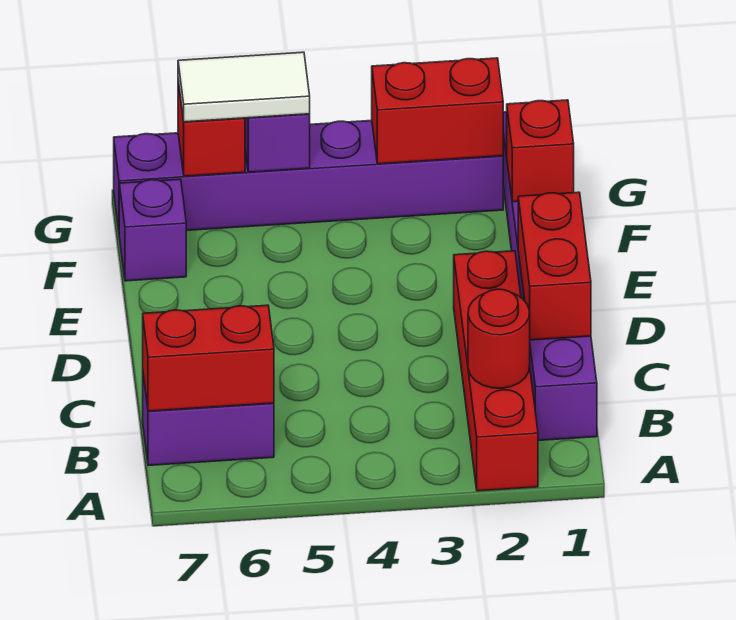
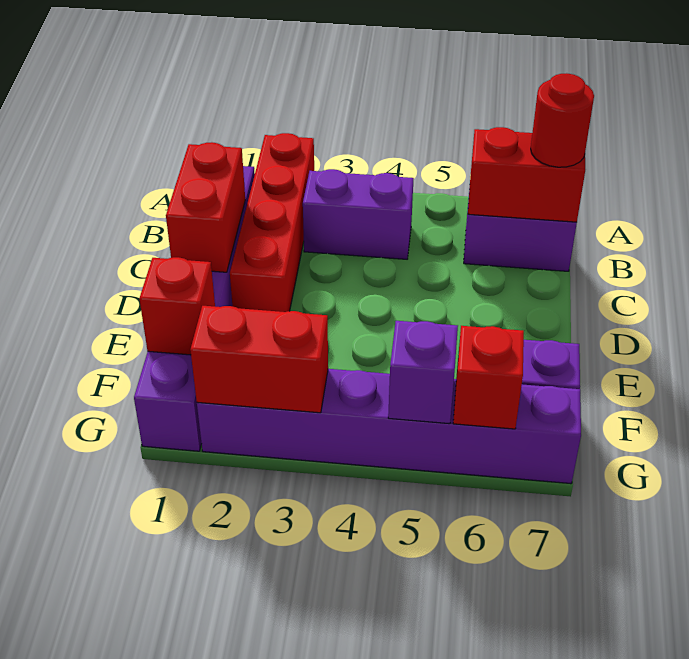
red round brick B2 level 2 -> red round brick B7 level 3
none -> purple brick B3:B4 level 1
white tile G5:G6 level 3 -> none

